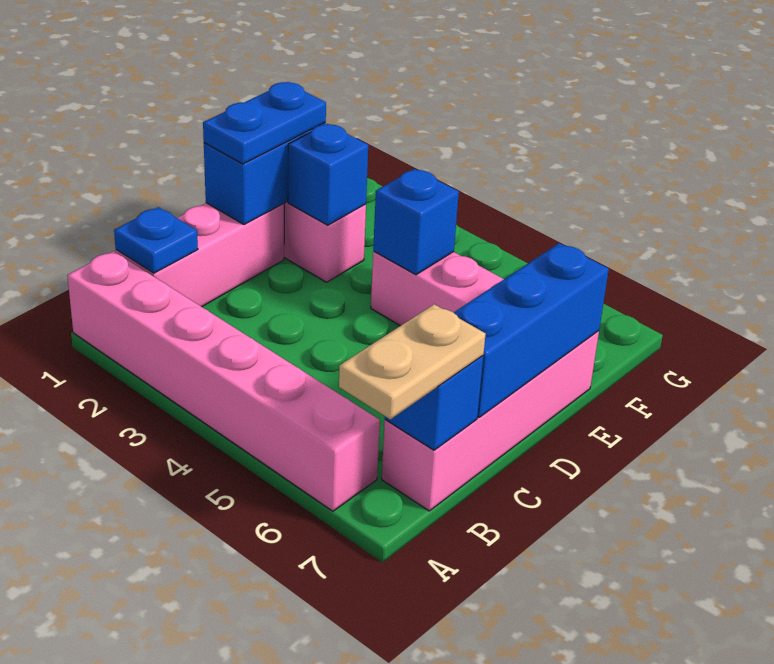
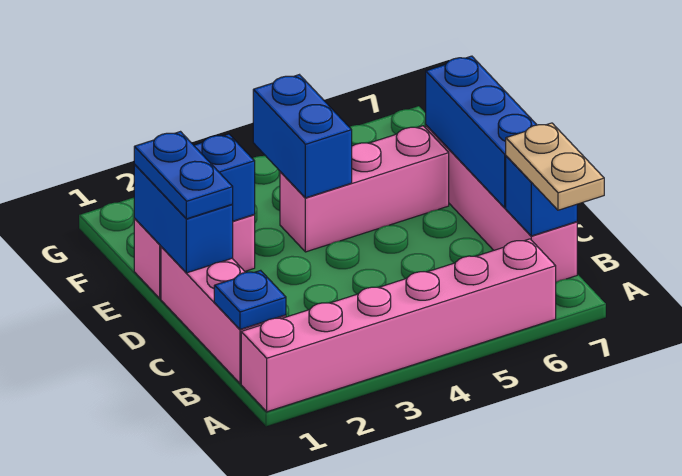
blue brick E4 level 2 -> blue brick E4:F4 level 2

